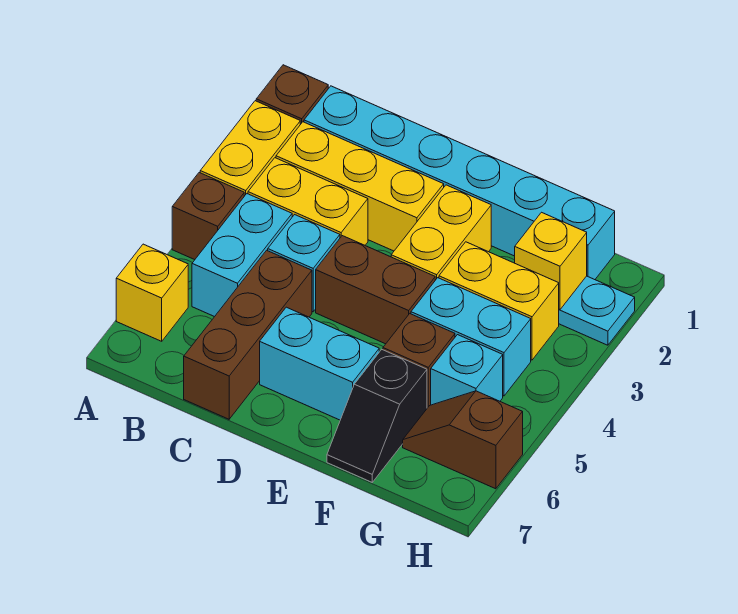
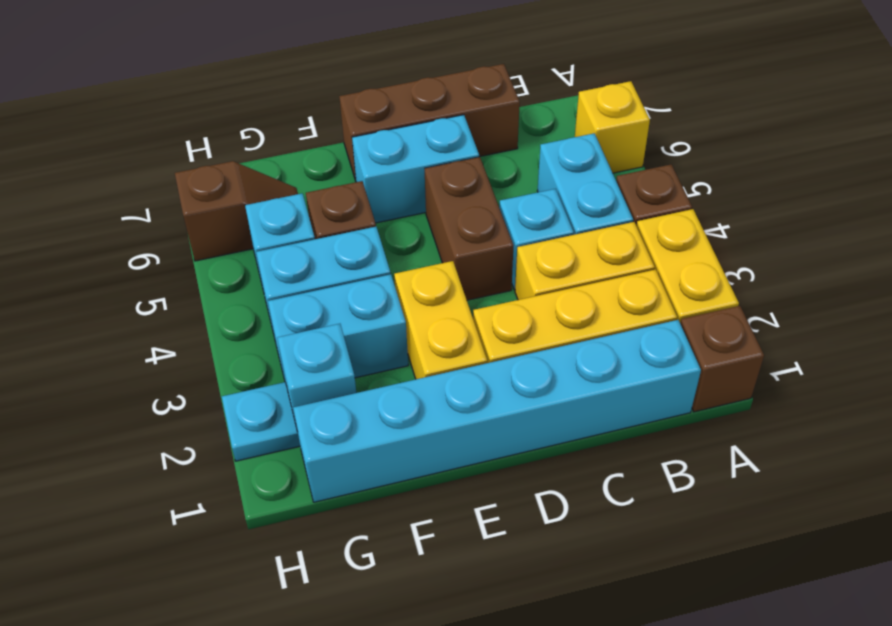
brown brick C5:C7 level 1 -> brown brick C7:E7 level 1
brown brick D4:E4 level 1 -> brown brick D4:D5 level 1
yellow brick F3:G3 level 1 -> cyan brick F3:G3 level 1
black slope F6:F7 level 1 top 6 -> none
yellow brick G2 level 2 -> cyan brick G2 level 2

